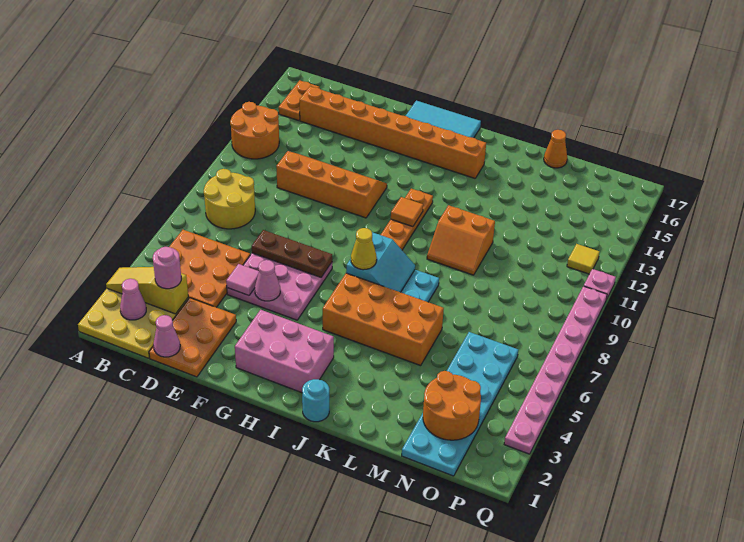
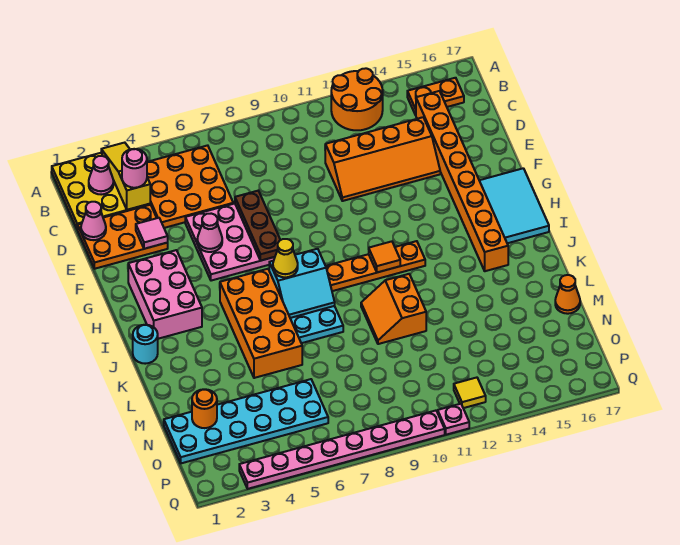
yellow round brick B8:C9 level 1 -> none
orange slope D11:G12 level 1 top 11 -> orange slope D11:E14 level 1 top D
pink tile E5 level 2 -> pink tile E3 level 2
orange round brick N2:O3 level 2 -> orange round brick N2 level 2

